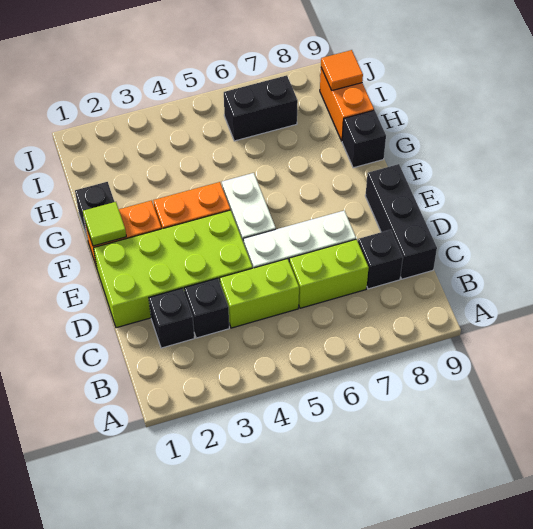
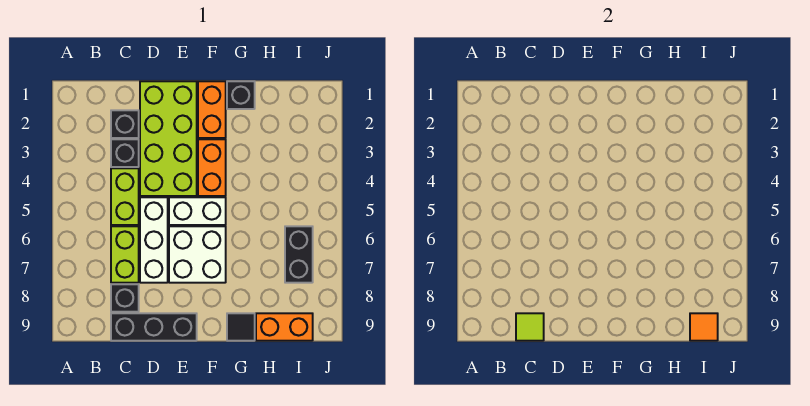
none -> white brick E6:F7 level 1
lime tile F1 level 2 -> lime tile C9 level 2
black brick G9 level 1 -> black tile G9 level 1

